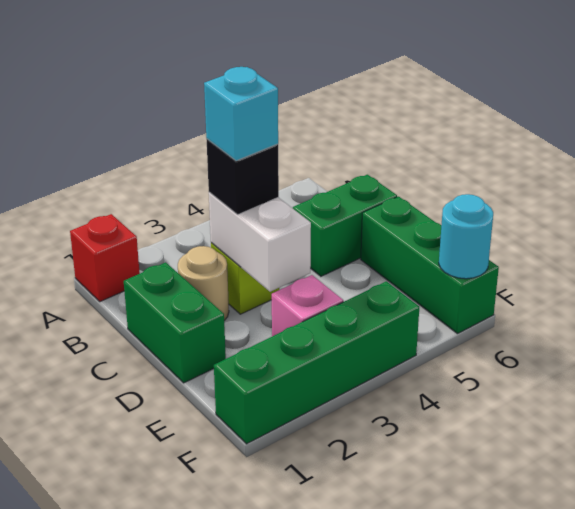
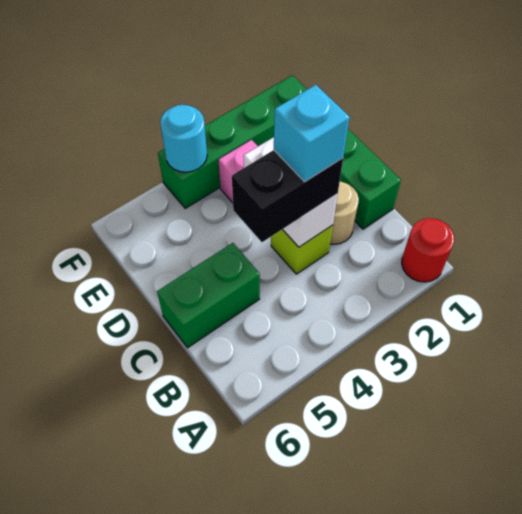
red brick A1 level 1 -> red round brick A1 level 1
black brick C3 level 3 -> black brick C3:C4 level 3
green brick D6:F6 level 1 -> none
cyan round brick F6 level 2 -> cyan round brick F4 level 2

